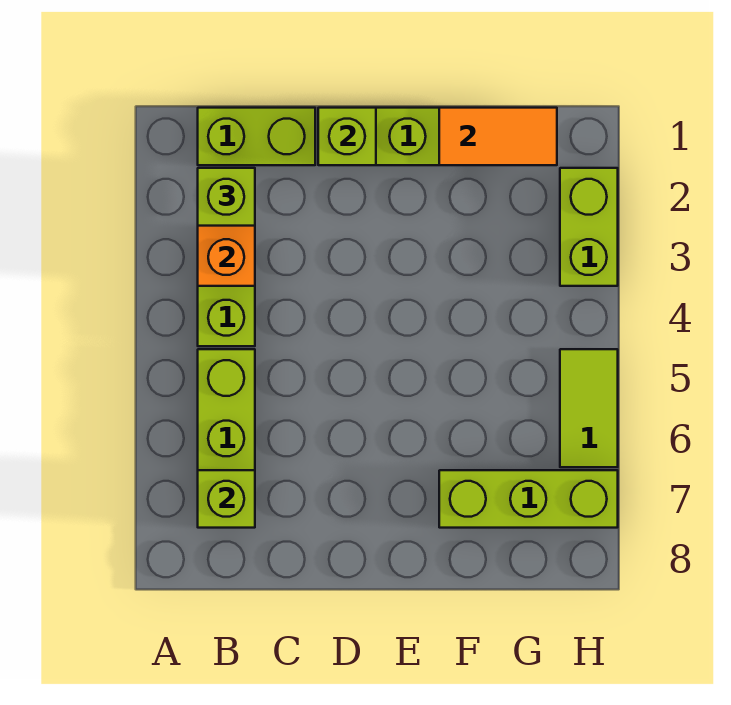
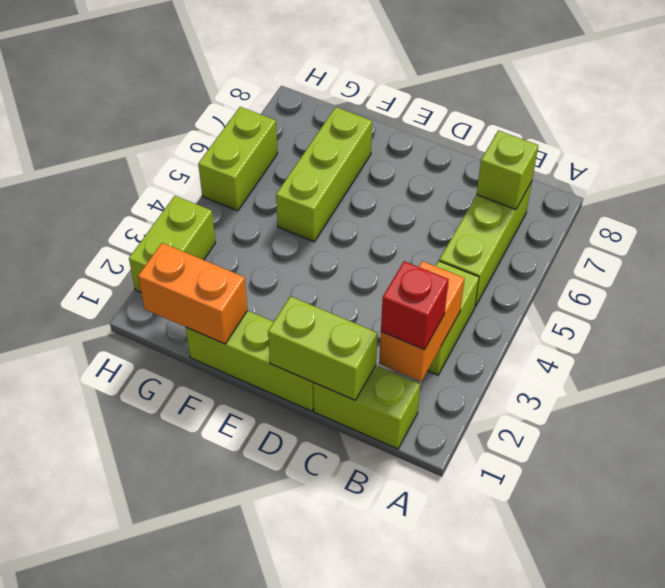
lime brick B2 level 3 -> red brick B2 level 3
lime brick D1 level 2 -> lime brick C1:D1 level 2
orange tile F1:G1 level 2 -> orange brick F1:G1 level 2
lime brick F7:H7 level 1 -> lime brick F5:F7 level 1
lime tile H5:H6 level 1 -> lime brick H5:H6 level 1

